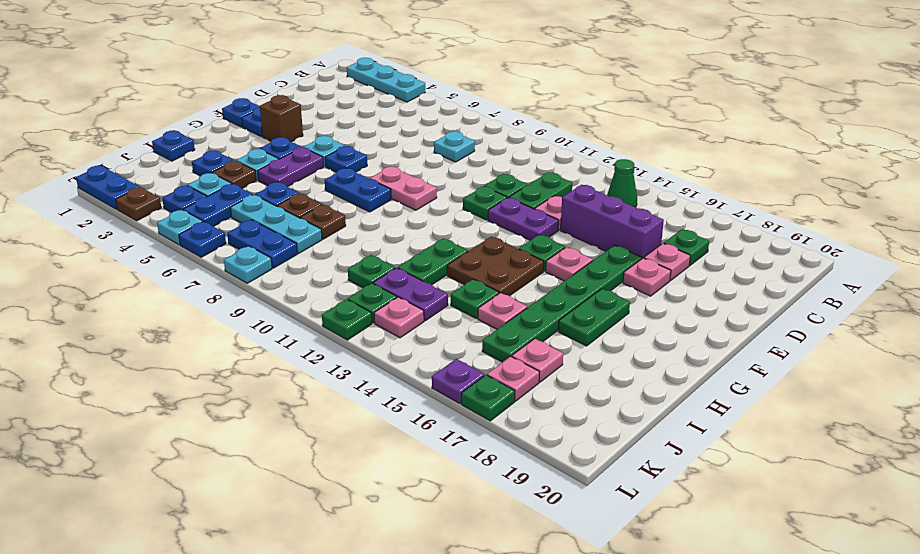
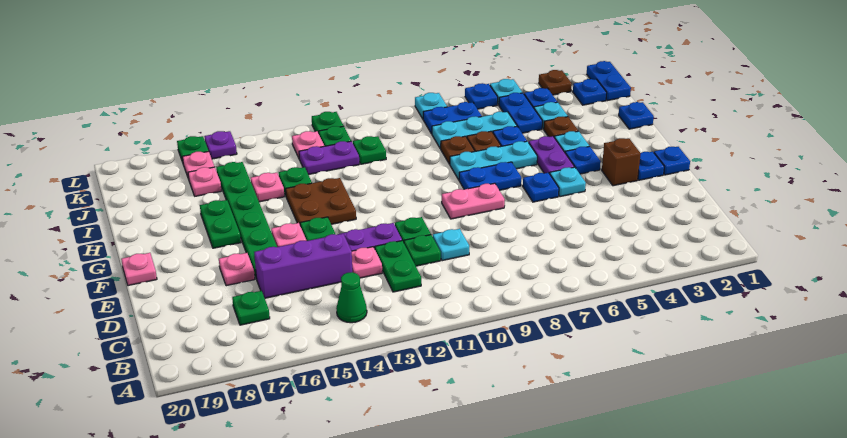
cyan plate A2:A4 level 1 -> cyan plate H6:H8 level 1
cyan plate C8 level 1 -> cyan plate D10 level 1
pink plate D17 level 1 -> pink plate F20 level 1
green plate H12:I12 level 1 -> none
blue plate I3 level 1 -> blue plate K2 level 1
blue plate L1:L2 level 1 -> blue plate K1:L1 level 1

